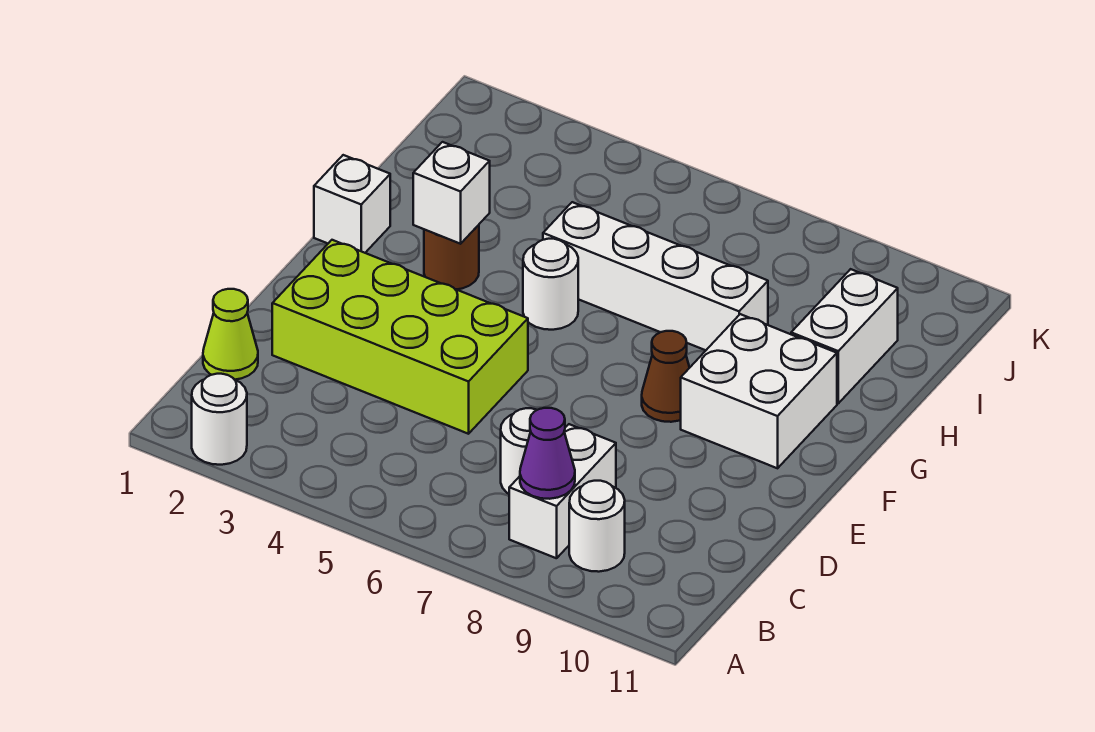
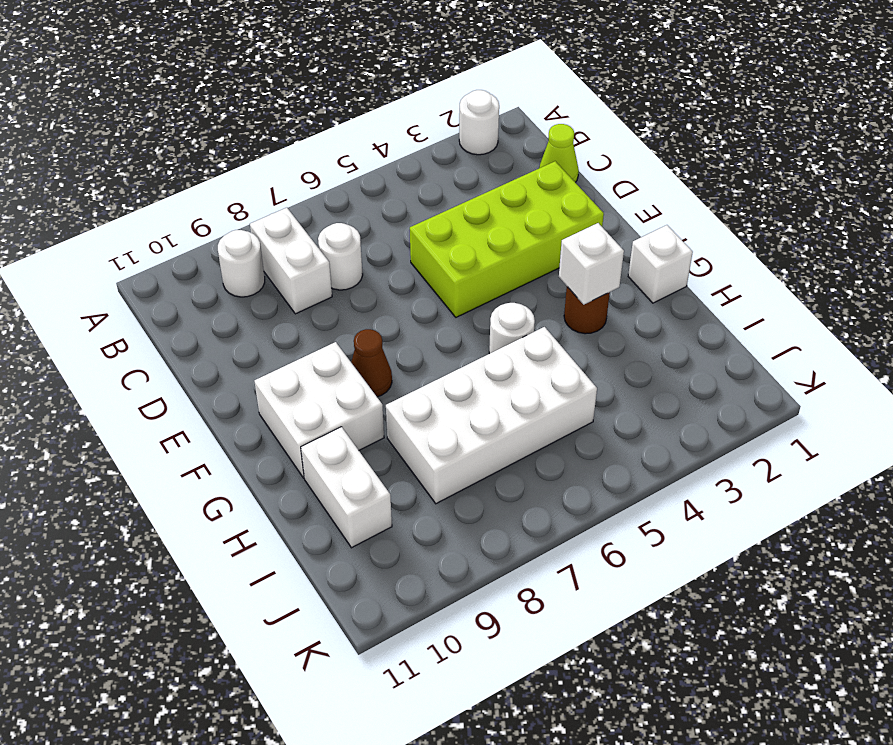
purple cone B8 level 2 -> none
white brick H5:H8 level 1 -> white brick H5:I8 level 1

